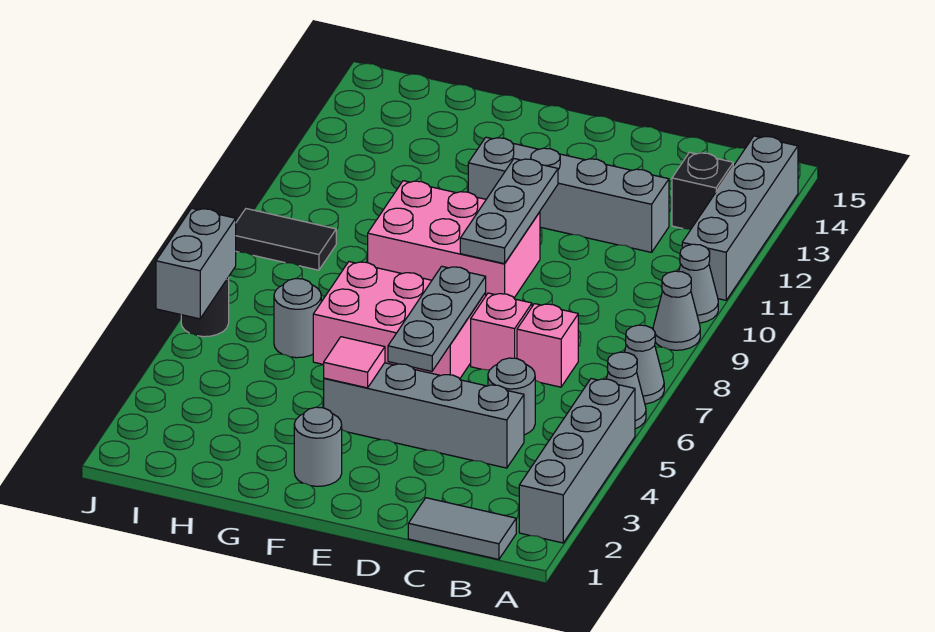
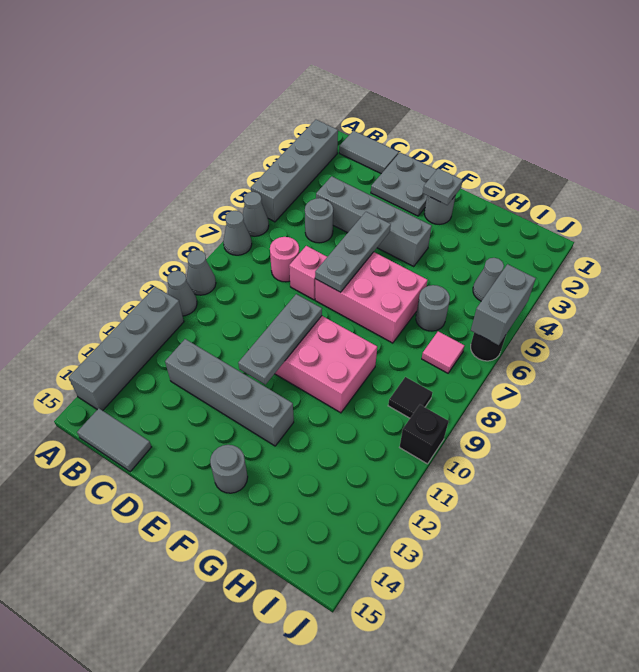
black brick B13 level 1 -> black brick J10 level 1
none -> grey tile B15:C15 level 1
pink brick C7 level 1 -> pink round brick C7 level 1
none -> grey plate D1:E2 level 1
none -> grey plate F2 level 2
pink tile F4 level 2 -> pink tile I7 level 1
none -> grey round brick F14 level 1
none -> grey cone I4 level 1
black tile I9:J9 level 1 -> black tile I9 level 1

